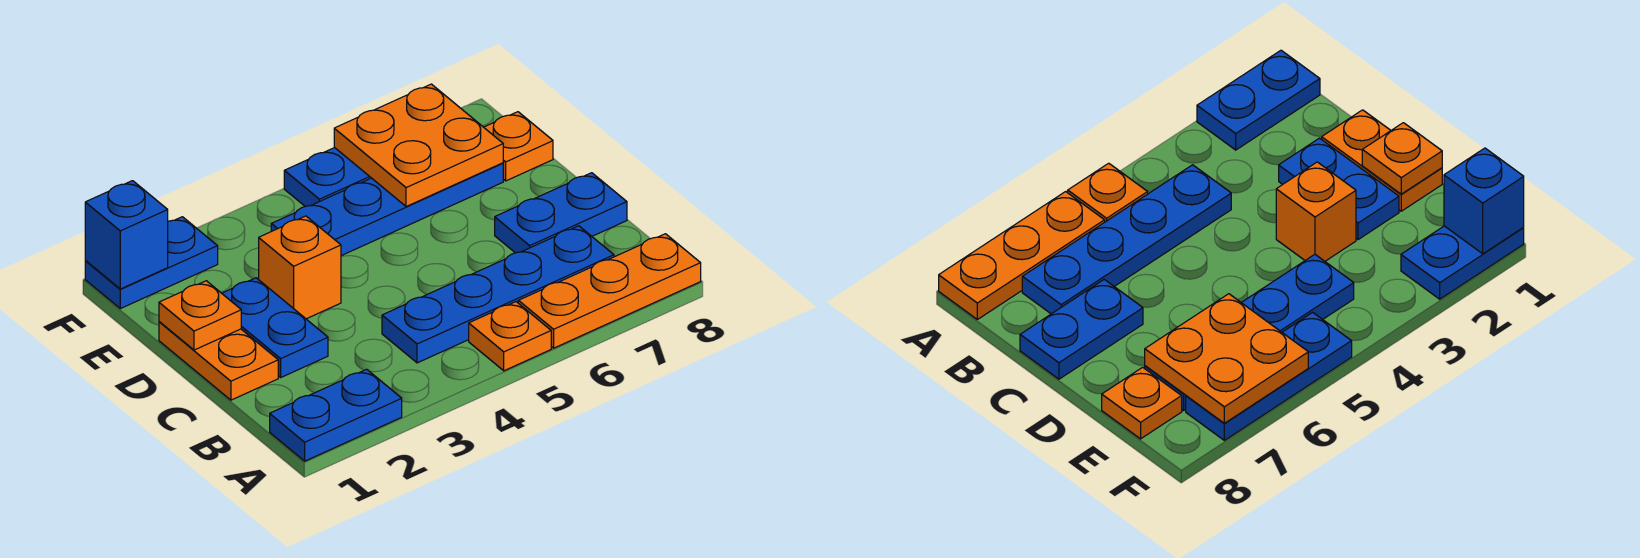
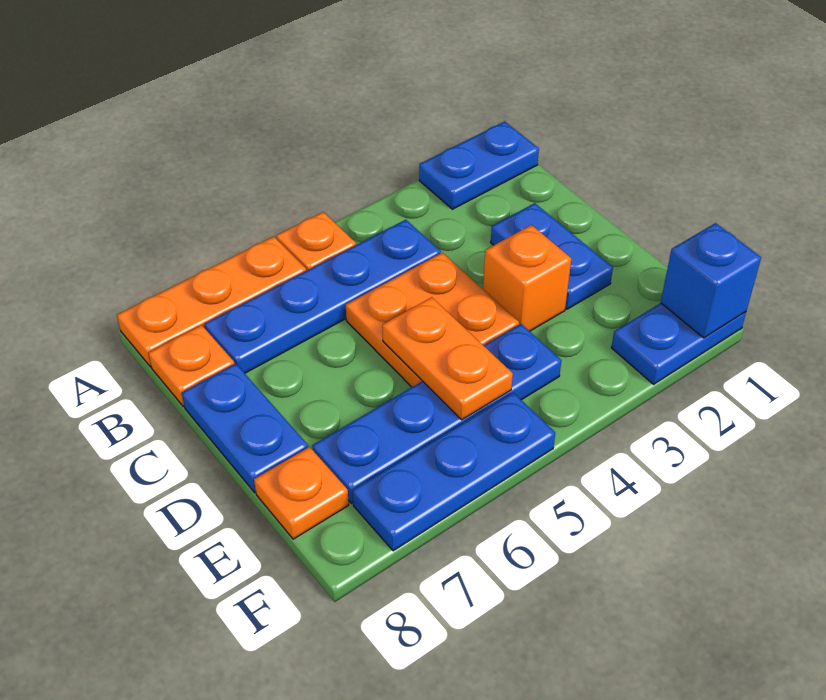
orange plate C1:D1 level 1 -> orange plate D5:E5 level 2
blue plate C7:C8 level 1 -> blue plate C8:D8 level 1
orange plate D1 level 2 -> orange plate B8 level 1
orange plate E6:F7 level 2 -> orange plate C4:D5 level 1

